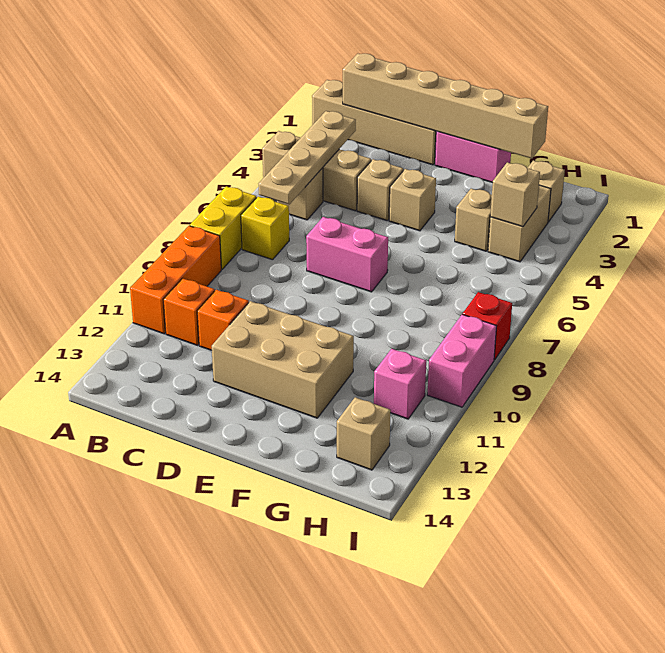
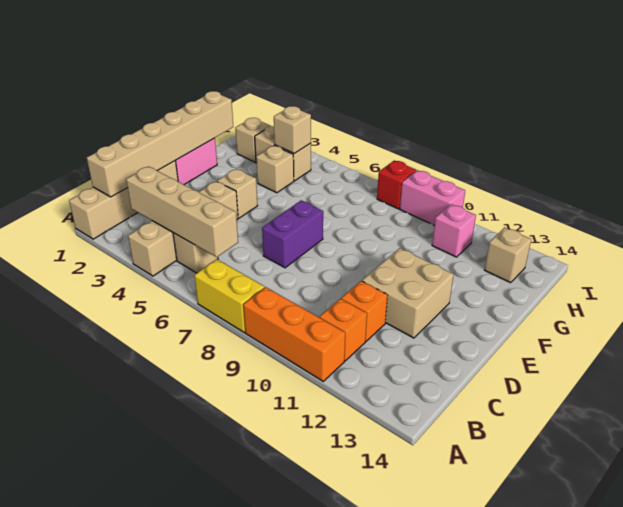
tan plate B3:B6 level 2 -> tan brick B3:B6 level 2
yellow brick B7 level 1 -> none
pink brick D7:E7 level 1 -> purple brick D7:E7 level 1
tan brick D11:F12 level 1 -> tan brick D11:E12 level 1

